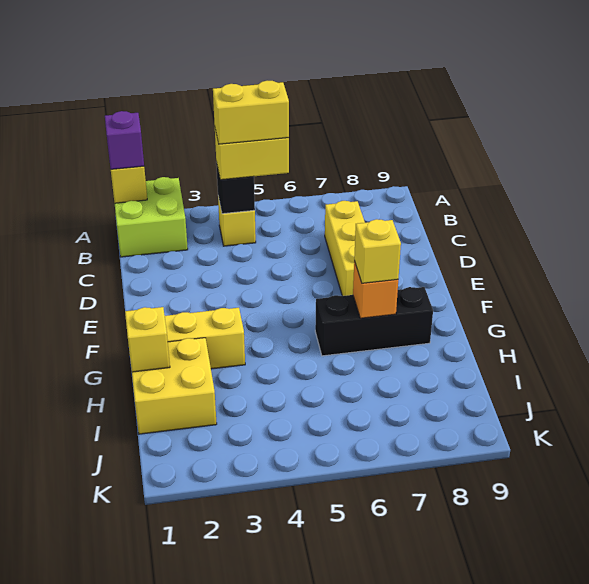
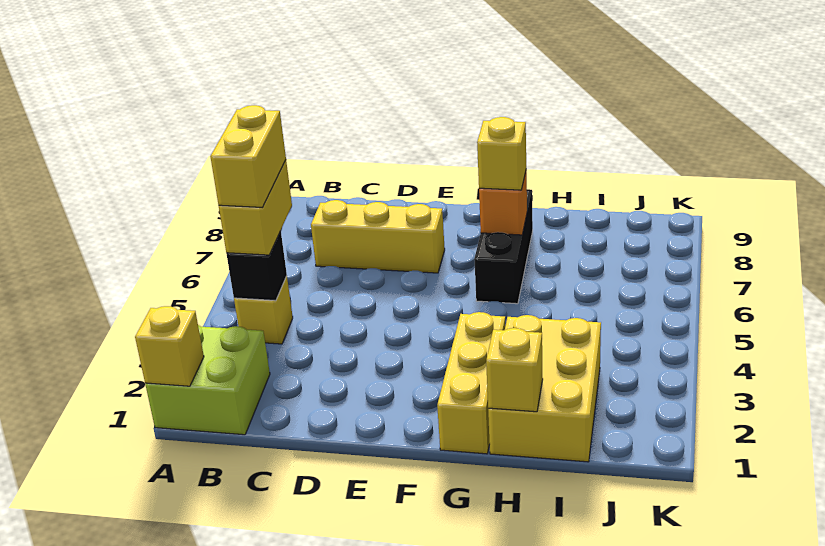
purple brick A1 level 3 -> none
yellow brick H1:I2 level 1 -> yellow brick H1:I3 level 1

